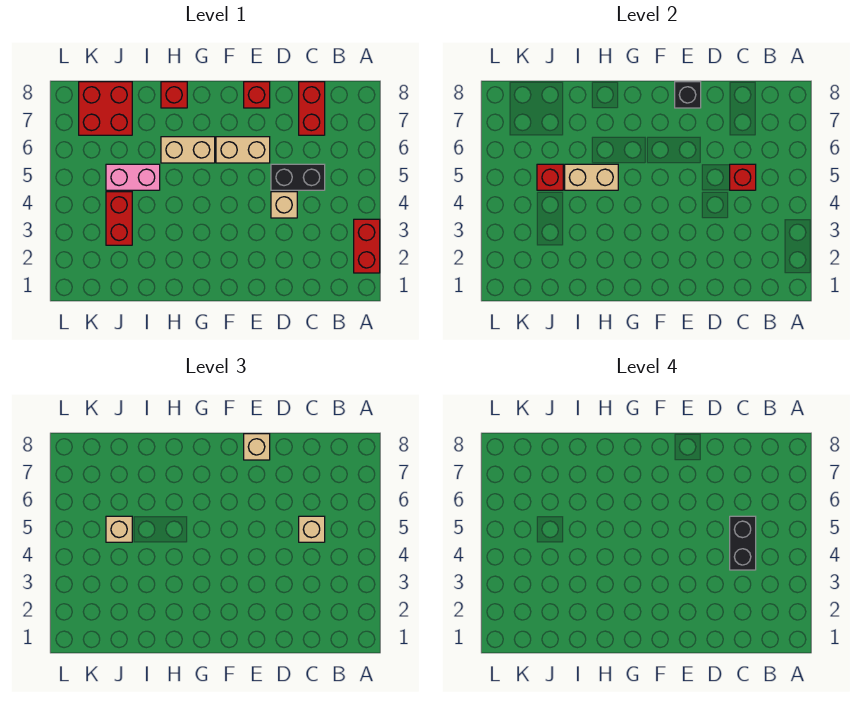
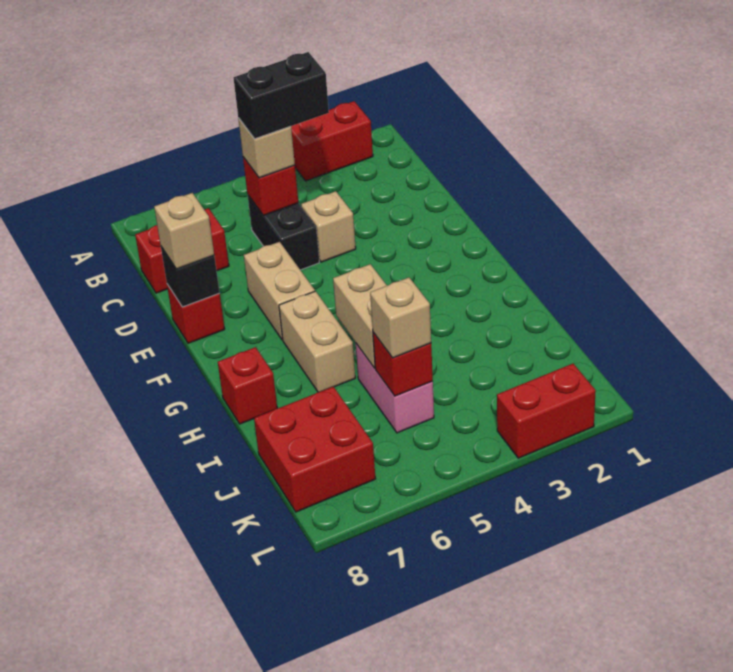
red brick J3:J4 level 1 -> red brick L2:L3 level 1

